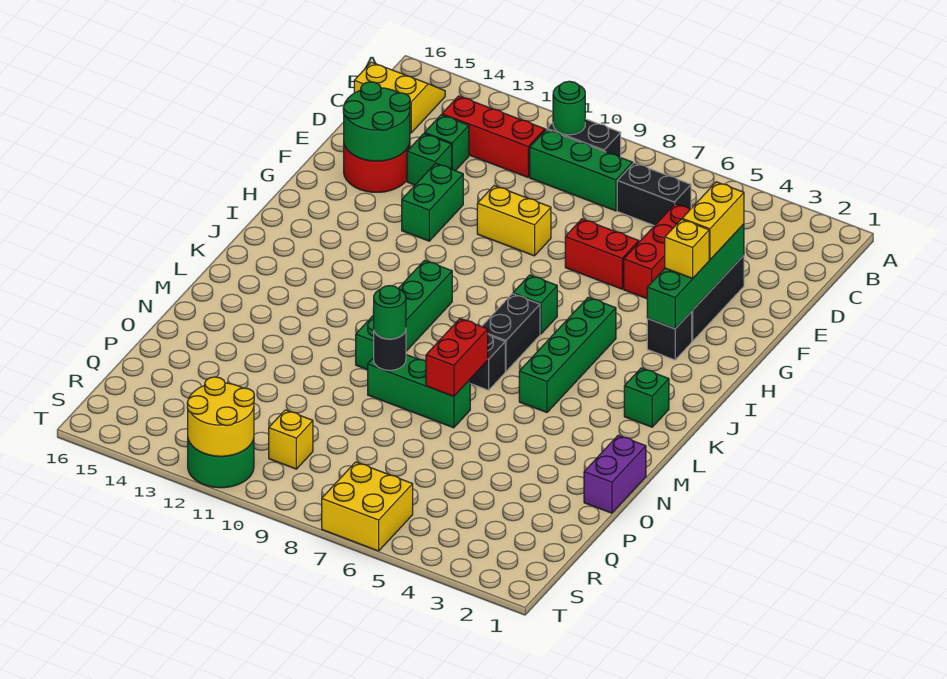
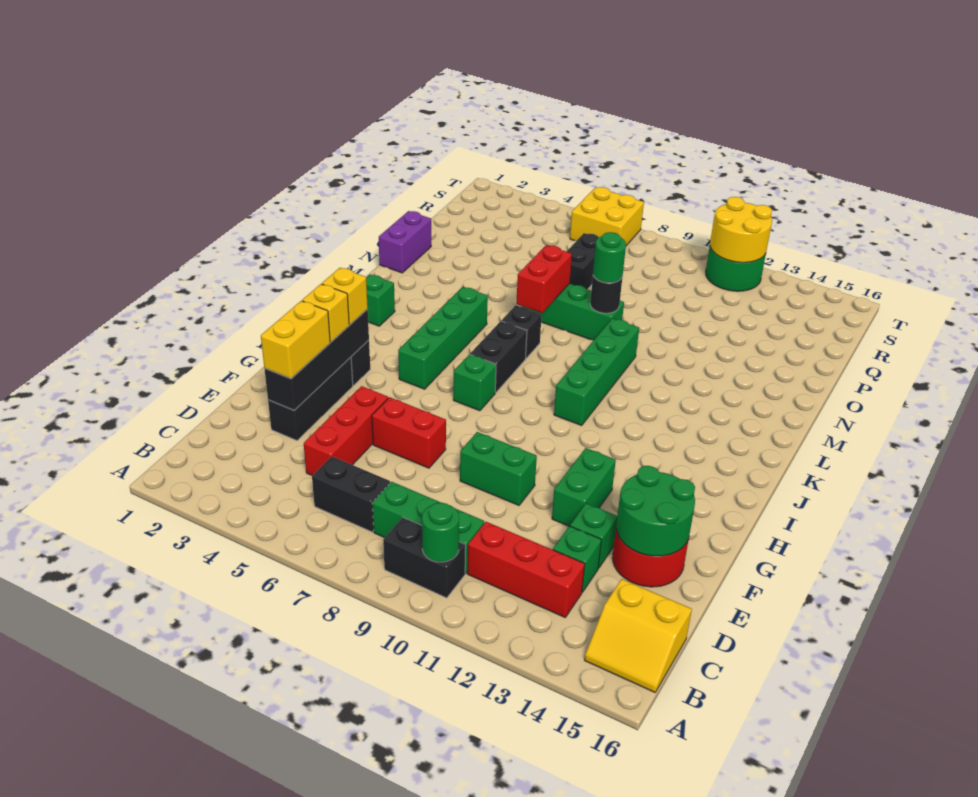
green brick E3:H3 level 2 -> black brick E3:H3 level 2
yellow brick F9:F10 level 1 -> green brick F9:F10 level 1
none -> black brick P7:Q7 level 1
yellow brick R10 level 1 -> yellow brick H3 level 3

